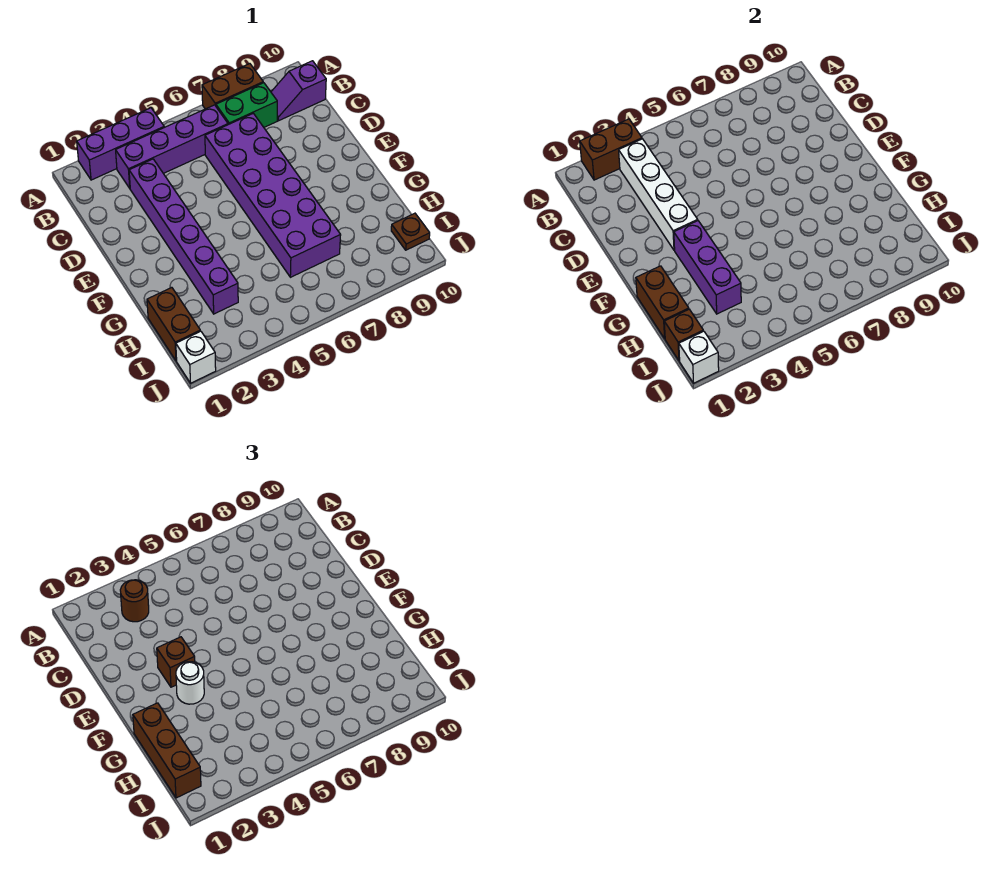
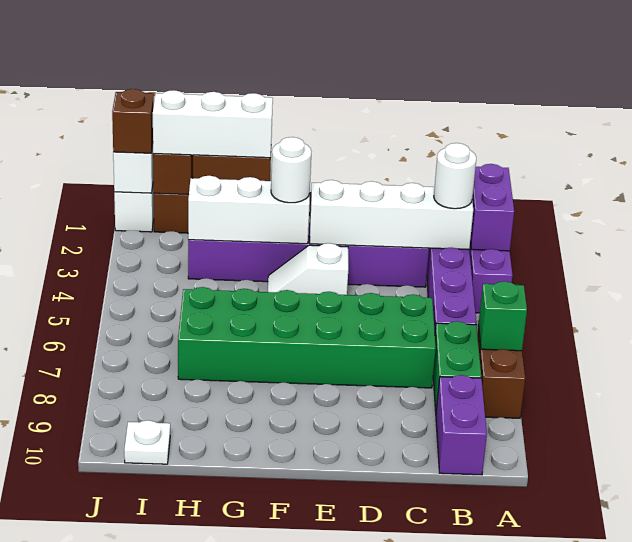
brown brick A2:A3 level 2 -> purple brick A2:A3 level 2
none -> green brick A7 level 2
brown round brick B3 level 3 -> white round brick B3 level 3
purple slope B9:B10 level 1 top 10 -> purple brick B9:B10 level 1
purple brick C6:H7 level 1 -> green brick C6:H7 level 1
brown brick E3 level 3 -> brown brick J1 level 3
none -> white slope E4:F4 level 1 top E
purple brick F3:H3 level 2 -> white brick F3:H3 level 2
brown brick G1:I1 level 3 -> white brick G1:I1 level 3
brown plate I10 level 1 -> white plate I10 level 1

